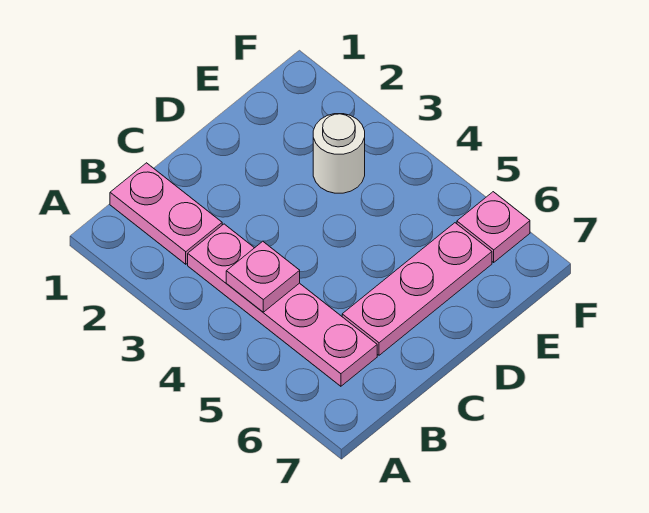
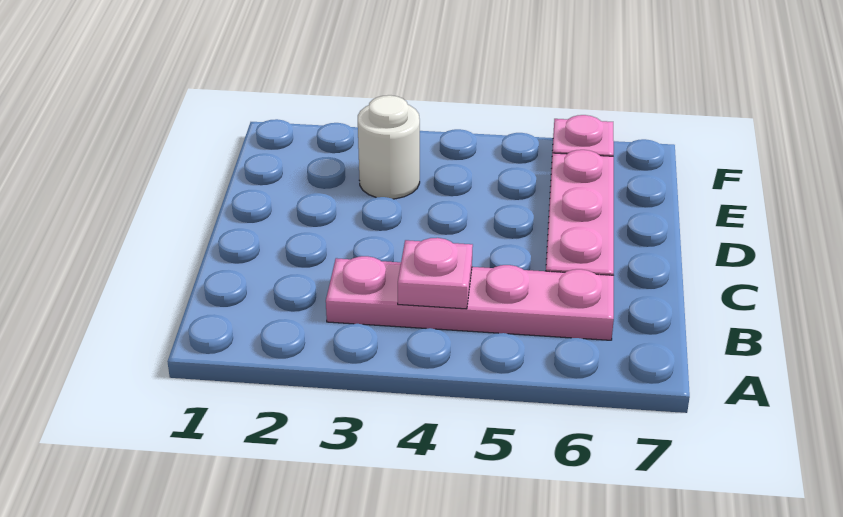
pink plate B1:B2 level 1 -> none

